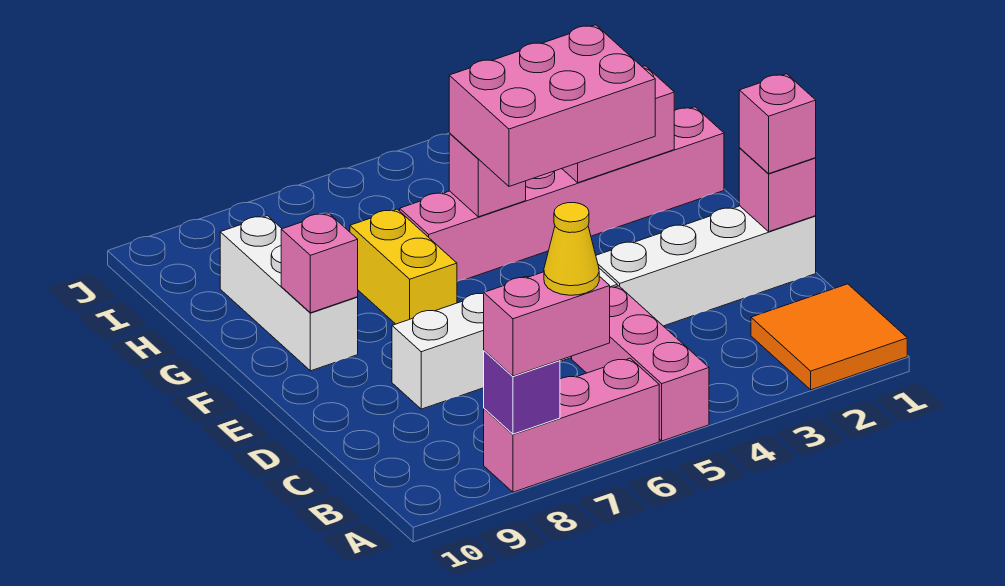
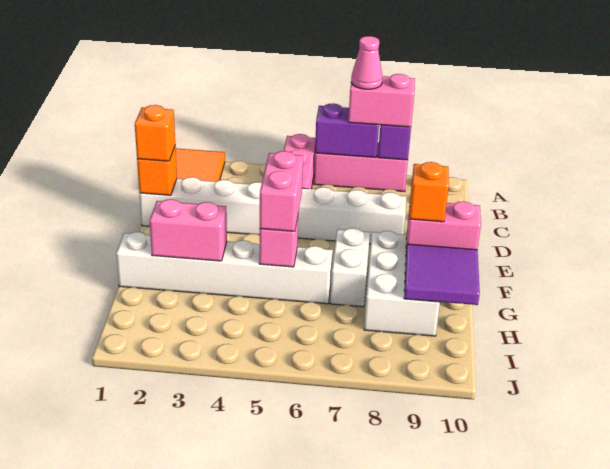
none -> purple brick A6:A7 level 2
yellow cone A7 level 4 -> pink cone A7 level 4
pink brick D1 level 2 -> orange brick D1 level 2
pink brick D1 level 3 -> orange brick D1 level 3
pink brick F3:G5 level 3 -> pink brick F5:G5 level 3
yellow brick F7:G7 level 1 -> white brick F7:G7 level 1
white brick F9:H9 level 1 -> white brick F8:H9 level 1
pink brick F9 level 2 -> pink brick F9:F10 level 2
none -> orange brick F9 level 3
pink brick G1:G6 level 1 -> white brick G1:G6 level 1
none -> purple tile G9:H10 level 2

